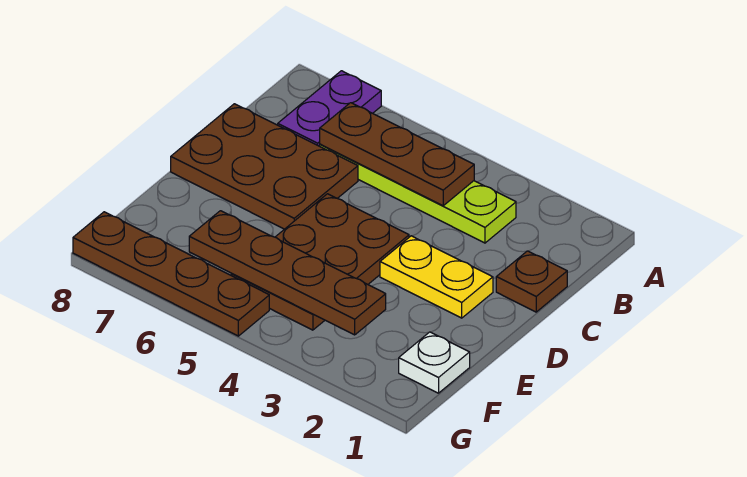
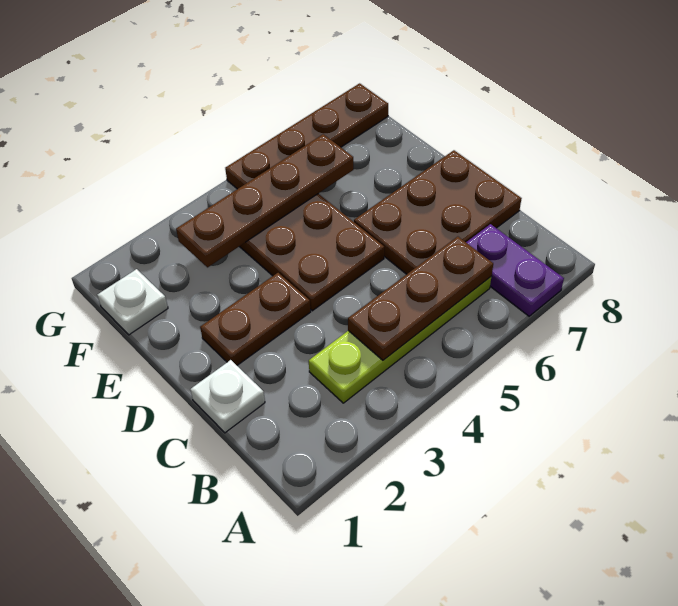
brown plate C1 level 1 -> white plate C1 level 1
yellow plate D2:D3 level 1 -> brown plate D2:D3 level 1

